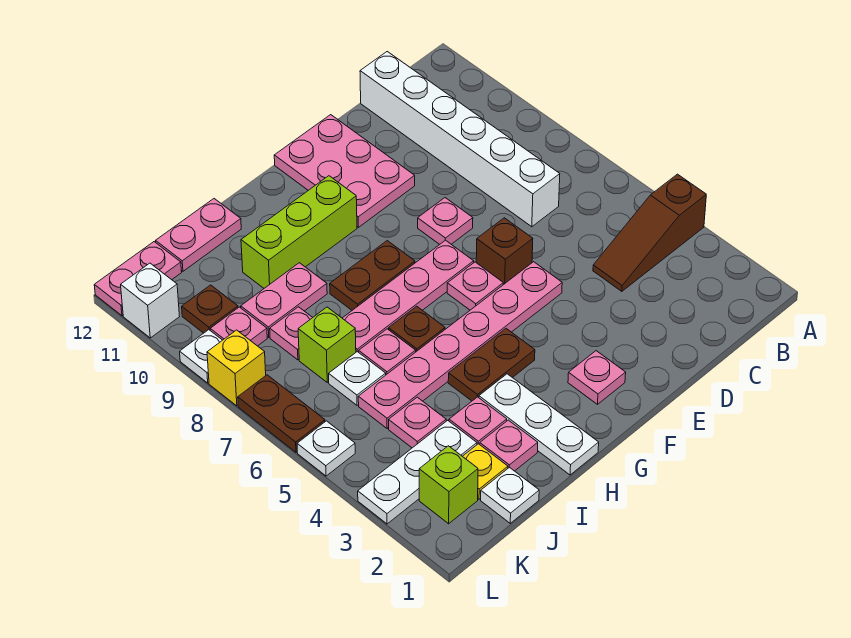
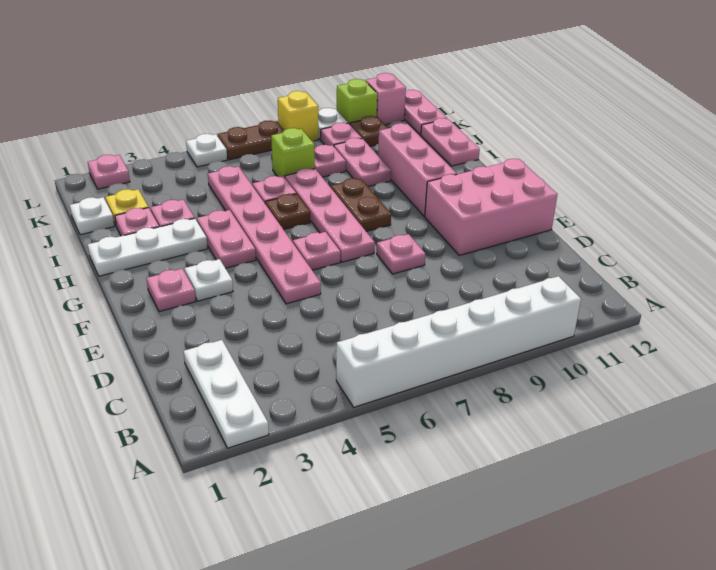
brown slope A4:C4 level 1 top A -> none
white brick C7:C12 level 1 -> white brick A5:A10 level 1
brown brick E6 level 1 -> none
pink plate E10:F12 level 1 -> pink brick E10:F12 level 1
brown plate G4:H4 level 1 -> pink plate G4:H4 level 1
lime brick G10:I10 level 1 -> pink brick G10:I10 level 1
white plate J3:L3 level 1 -> white plate A2:C2 level 1
pink plate J4 level 1 -> pink plate L2 level 1
white plate J6 level 1 -> white plate F3 level 1
lime brick K2 level 1 -> lime brick L10 level 1
white brick L11 level 1 -> pink brick L11 level 1

